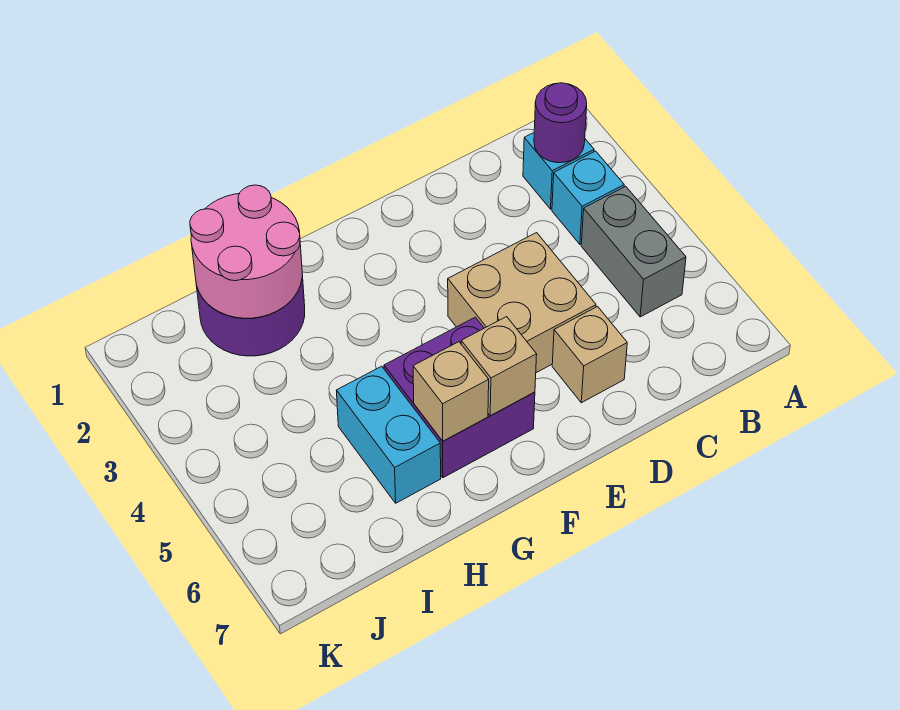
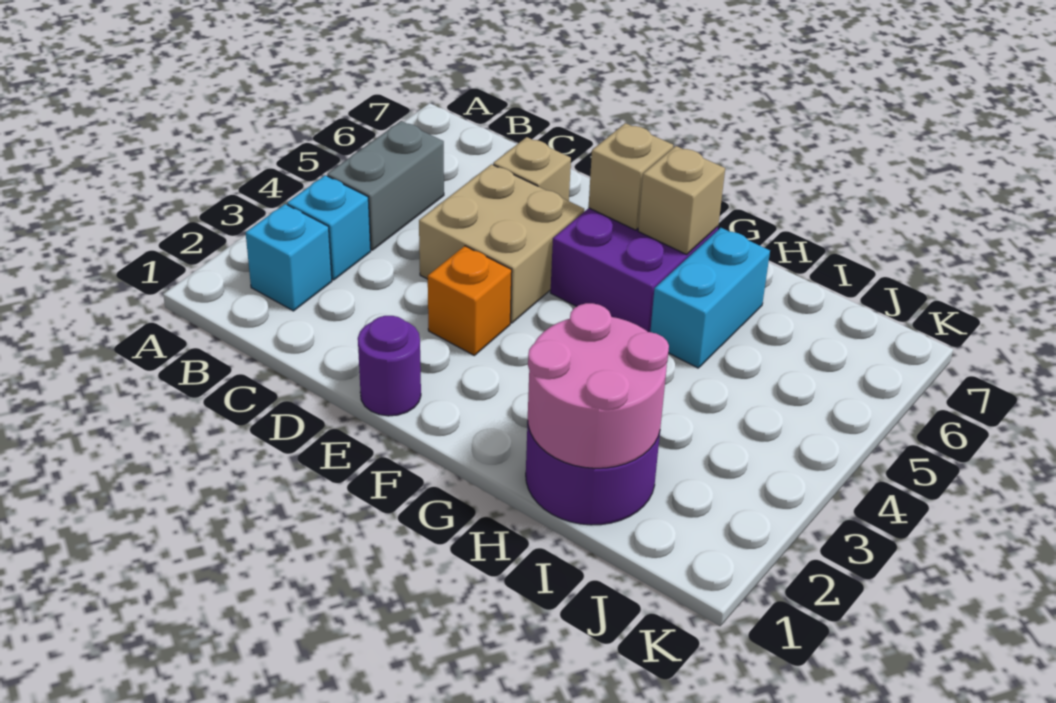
purple round brick B2 level 2 -> purple round brick E1 level 1
none -> orange brick E3 level 1

